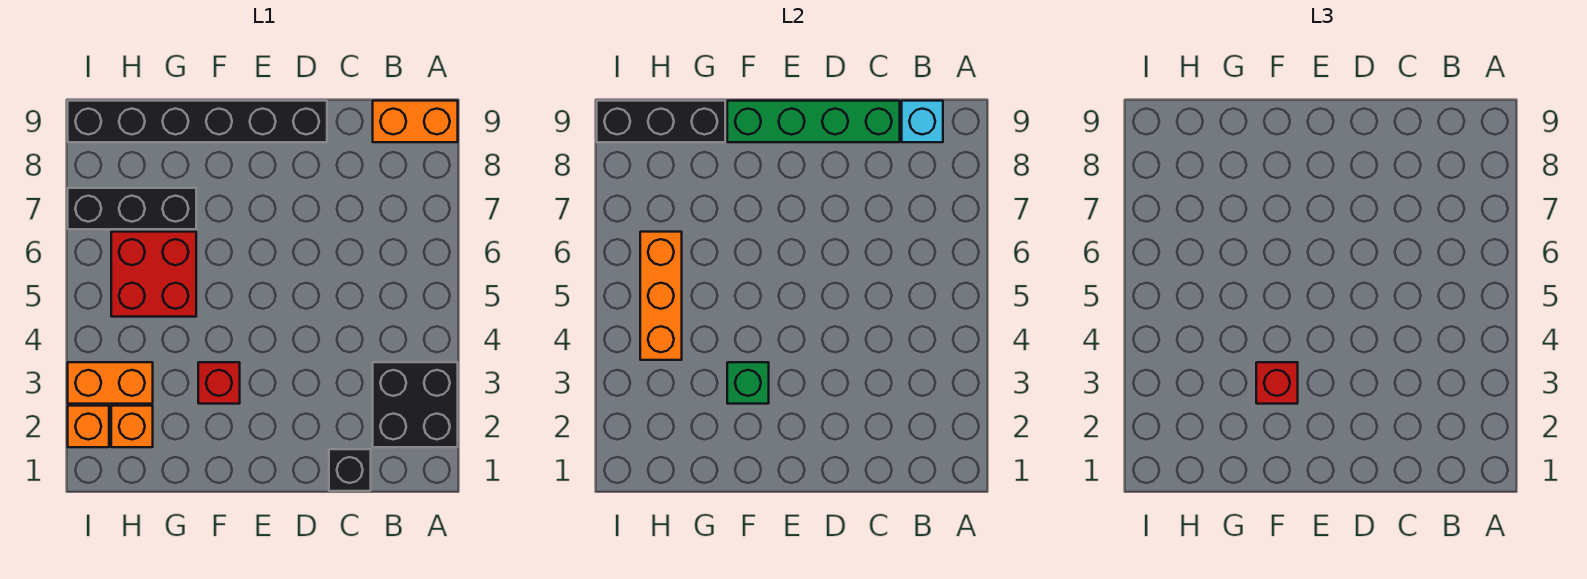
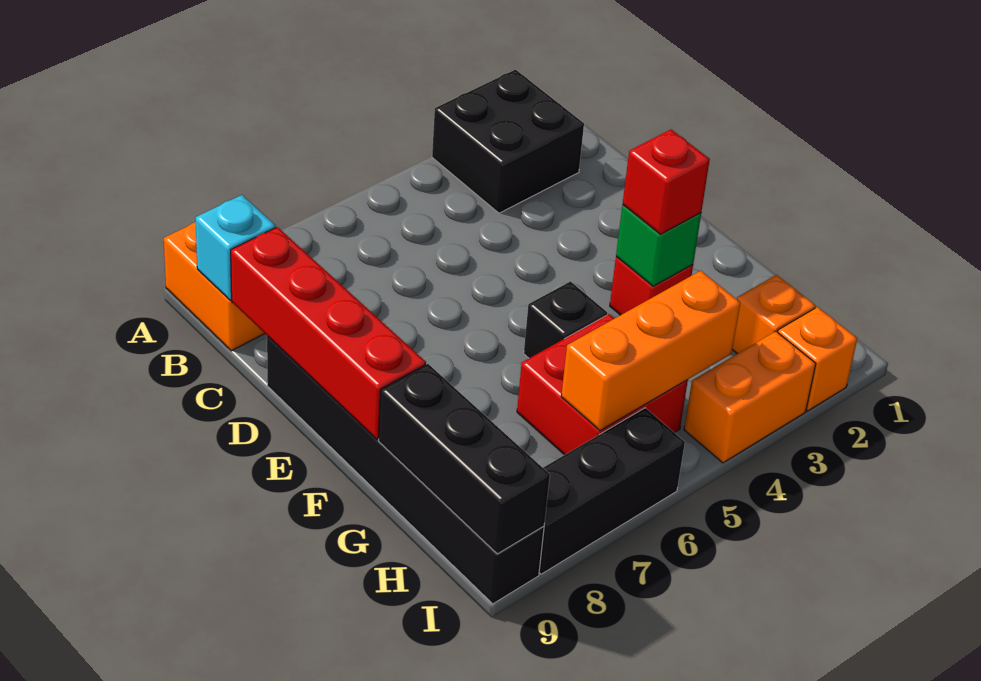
black brick C1 level 1 -> black brick F5 level 1
green brick C9:F9 level 2 -> red brick C9:F9 level 2
black brick G7:I7 level 1 -> black brick I6:I8 level 1
orange brick H3:I3 level 1 -> orange brick I3:I4 level 1

